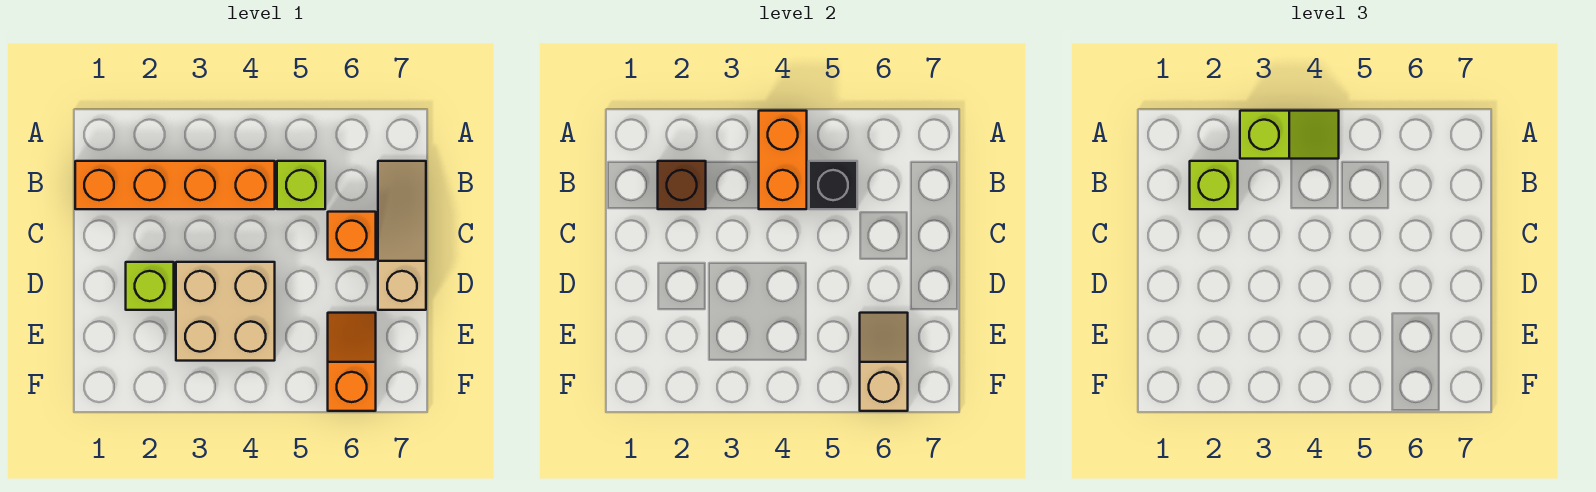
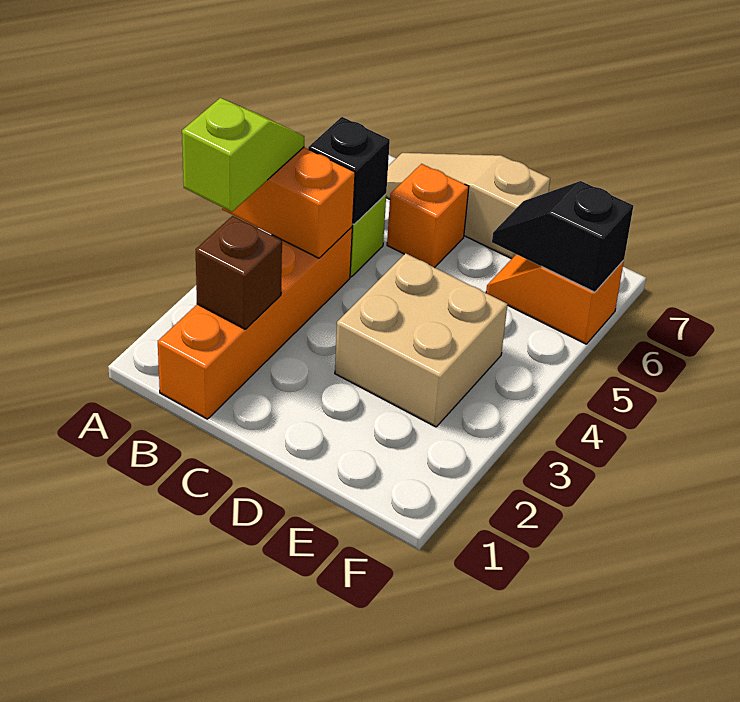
lime brick B2 level 3 -> none
lime brick D2 level 1 -> none
tan slope E6:F6 level 2 top F -> black slope E6:F6 level 2 top F

